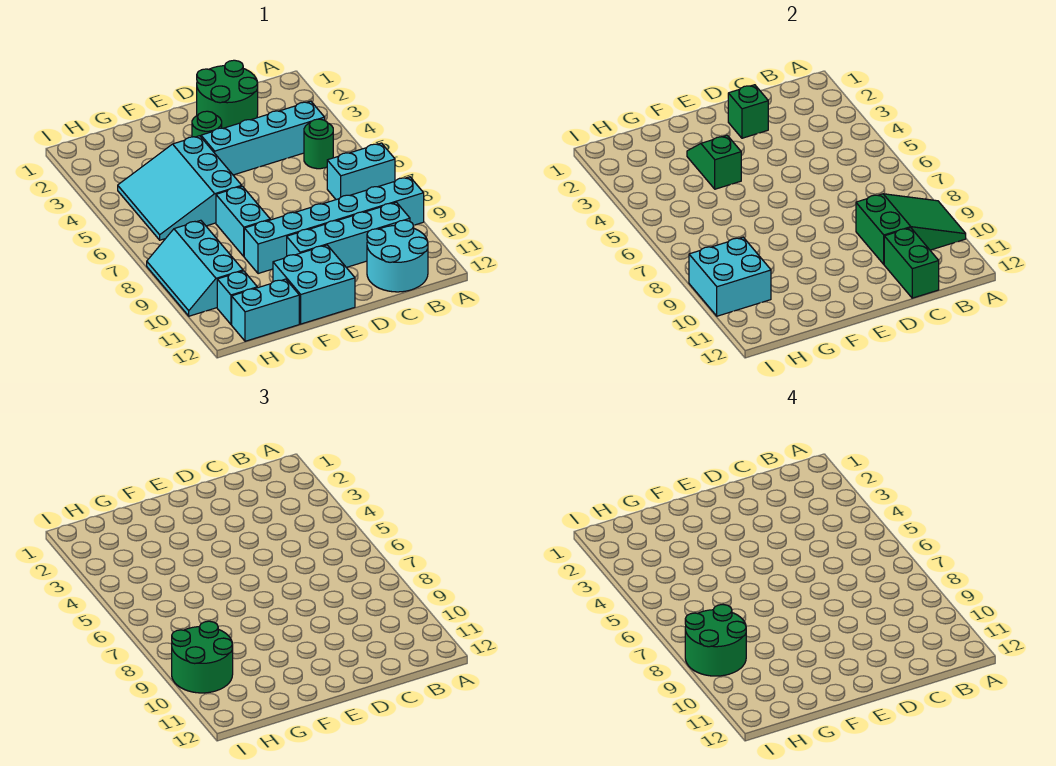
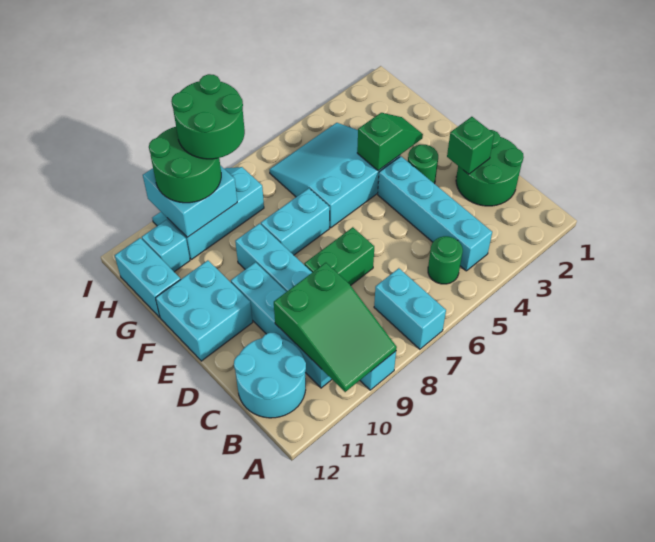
green brick C11:C12 level 2 -> green brick D7:D8 level 1

